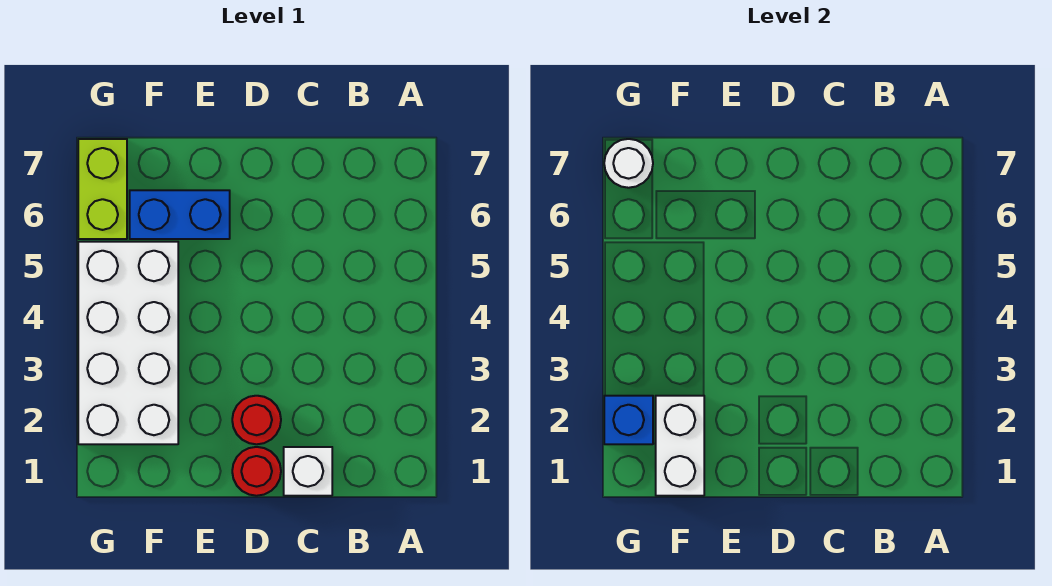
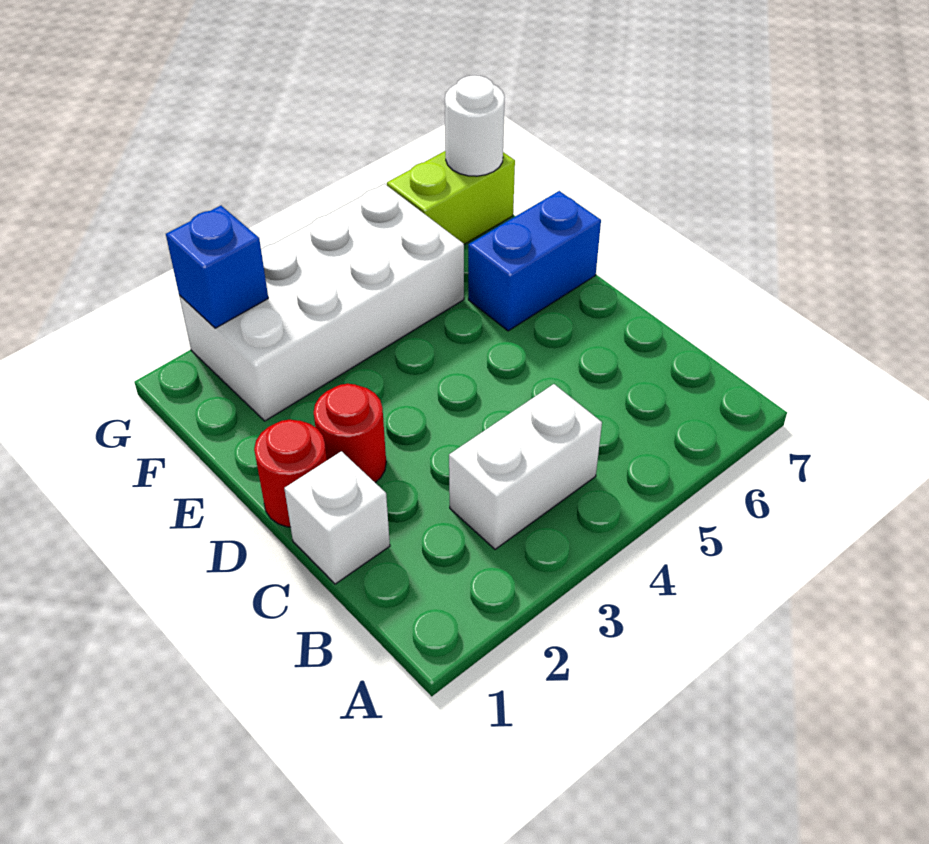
blue brick E6:F6 level 1 -> blue brick E6:E7 level 1
white brick F1:F2 level 2 -> white brick B3:B4 level 1

